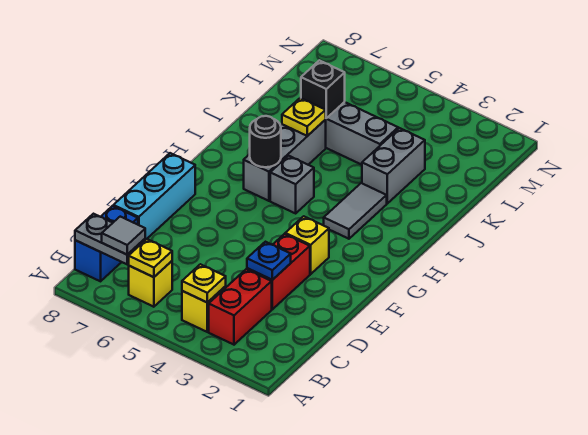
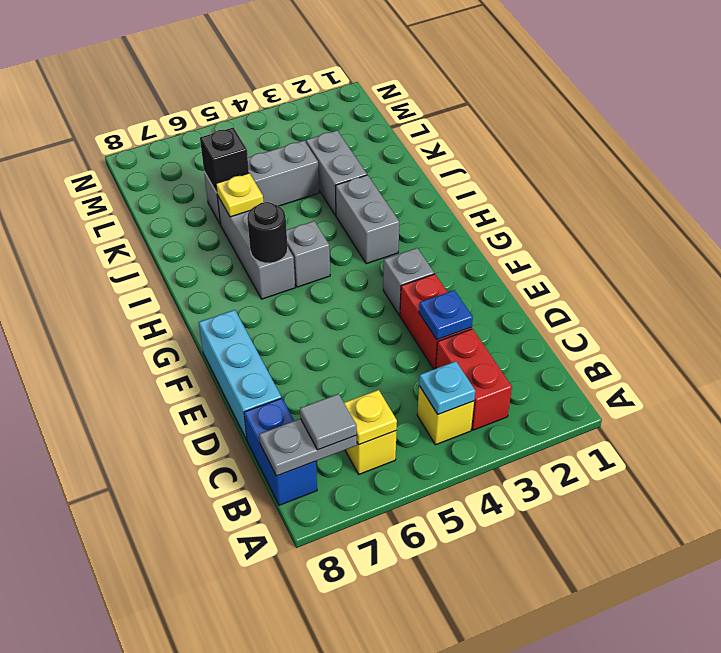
yellow plate B4 level 2 -> cyan plate B4 level 2
yellow brick F3 level 1 -> grey brick F3 level 1
grey tile H3:I3 level 1 -> grey brick H3:I3 level 1

